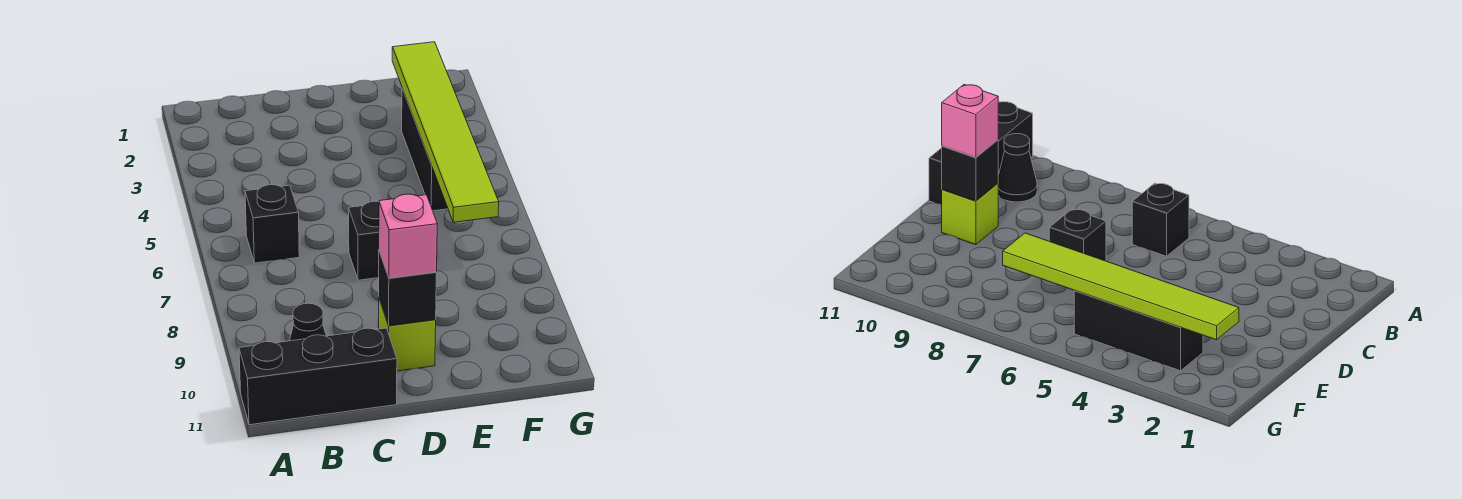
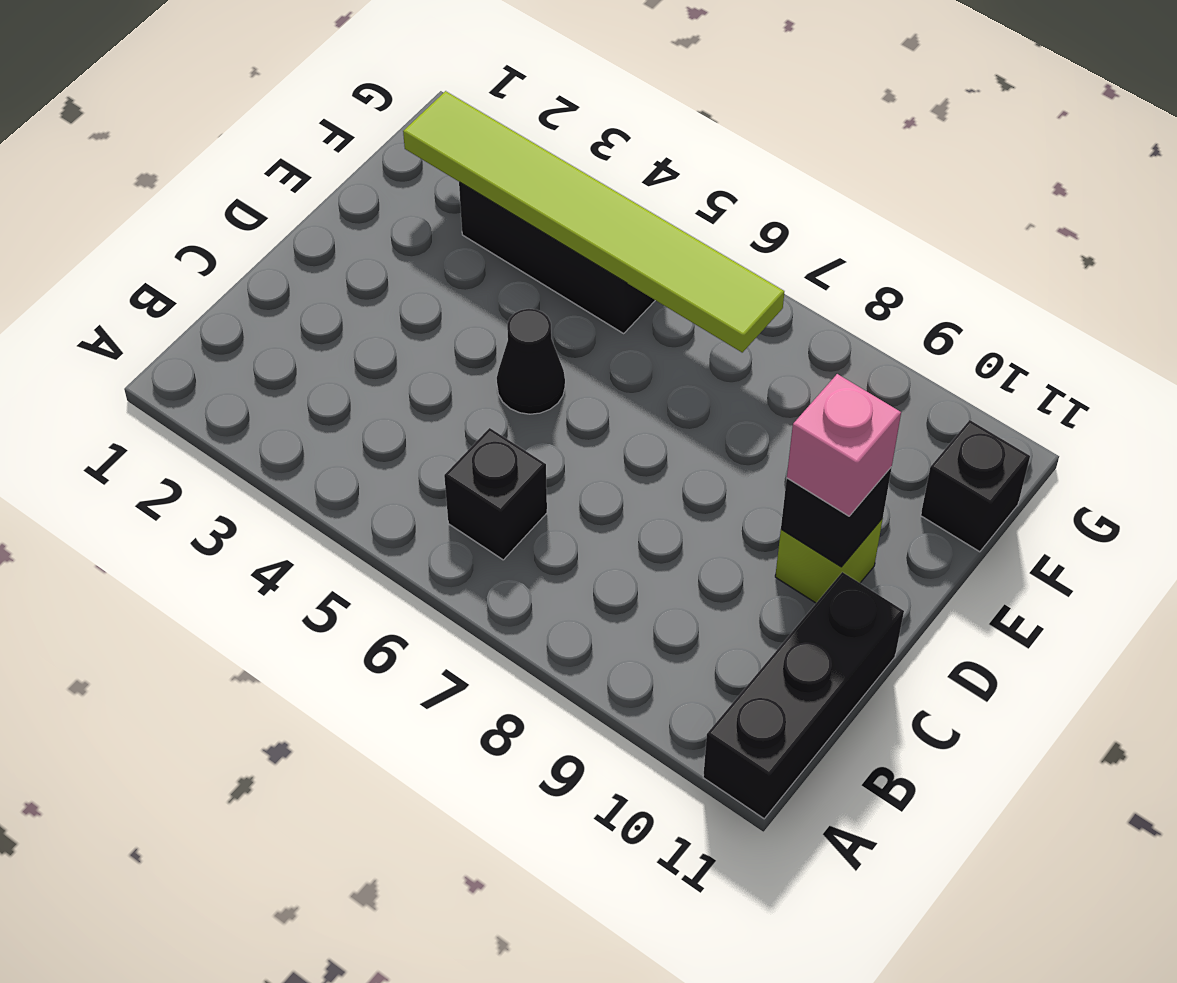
black cone B10 level 1 -> black cone D5 level 1
black brick D7 level 1 -> black brick F11 level 1

